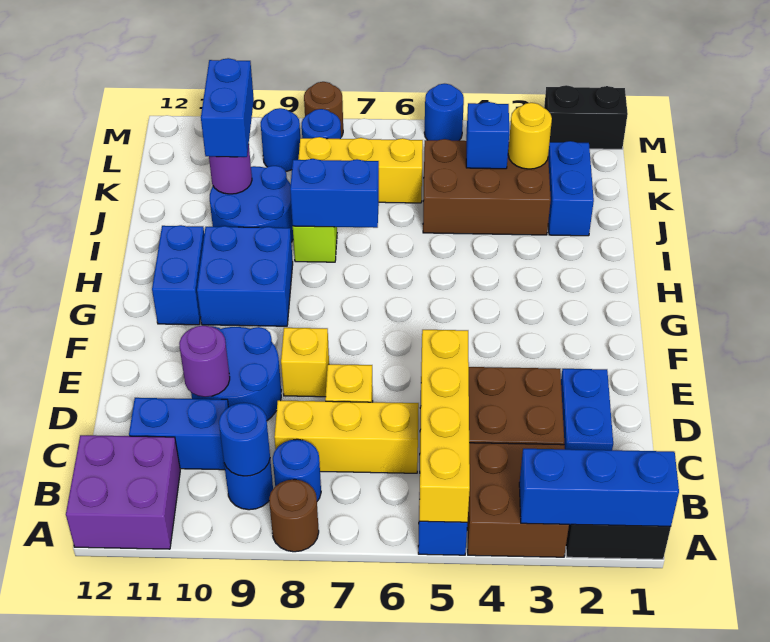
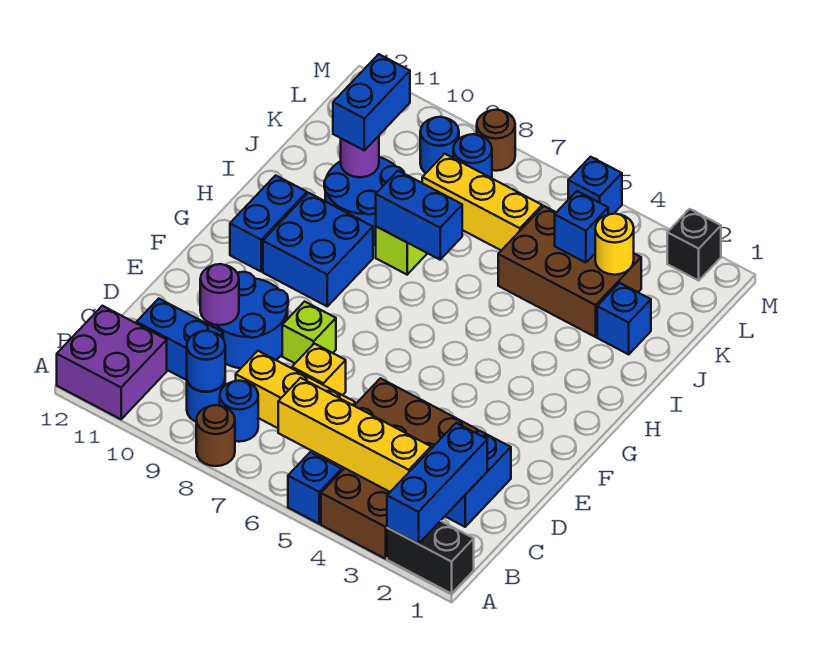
blue brick A1:A3 level 2 -> blue brick A2:C2 level 2
yellow brick A5:D5 level 2 -> yellow brick B3:B6 level 2
yellow brick E8 level 1 -> lime brick E8 level 1
blue brick J2:K2 level 1 -> blue brick J2 level 1
black brick M1:M2 level 1 -> black brick M2 level 1
blue round brick M5 level 1 -> blue brick M5 level 1

